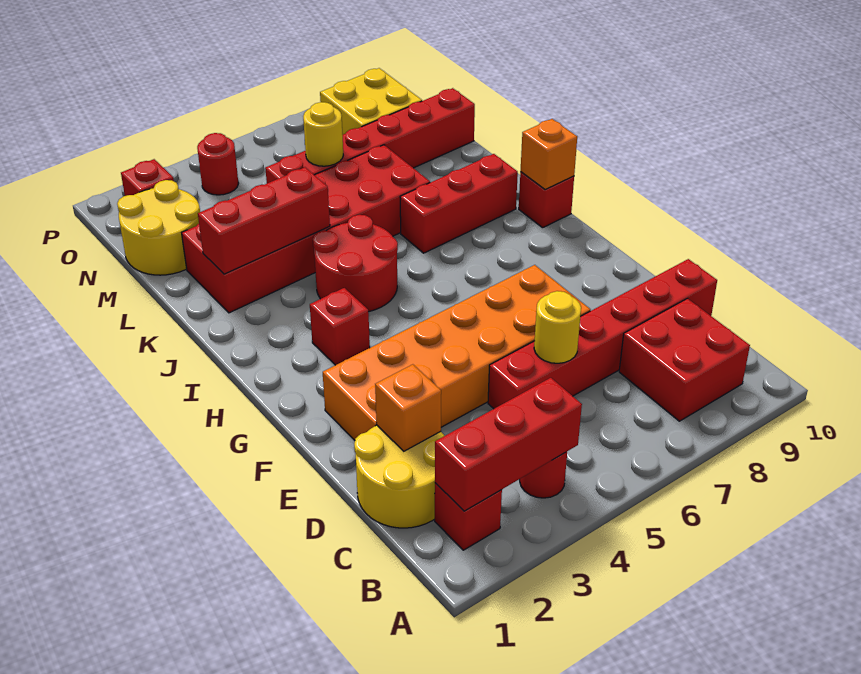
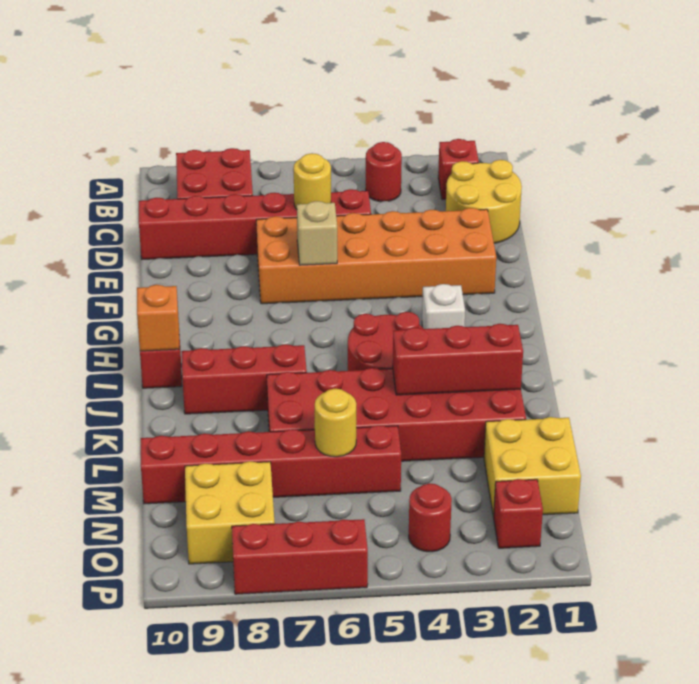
red brick B2:B4 level 2 -> red brick P6:P8 level 1
orange brick D2 level 2 -> none
none -> tan brick F6 level 2
red brick H3 level 1 -> white brick H3 level 1
yellow round brick M1:N2 level 1 -> yellow brick M1:N2 level 1

